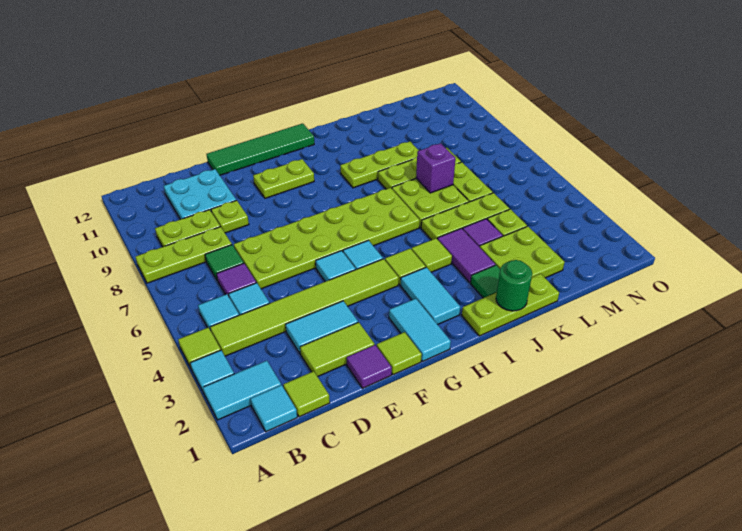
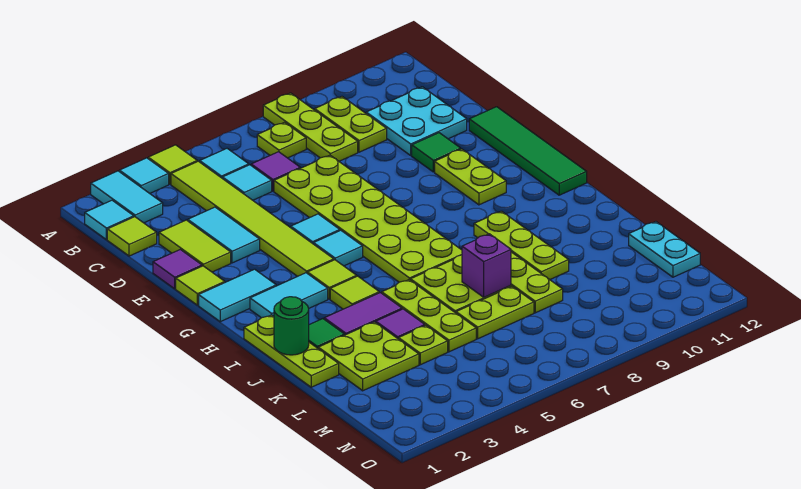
green tile C7 level 1 -> green tile E10 level 1
lime plate D9 level 1 -> lime plate B7 level 1
none -> cyan plate L12:M12 level 1

